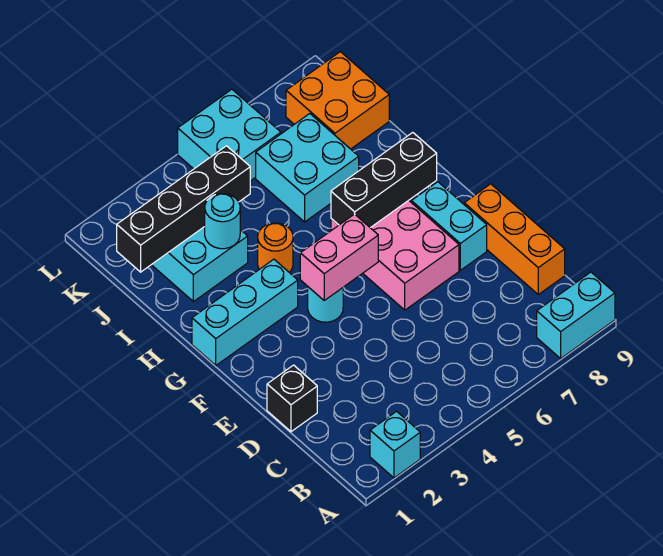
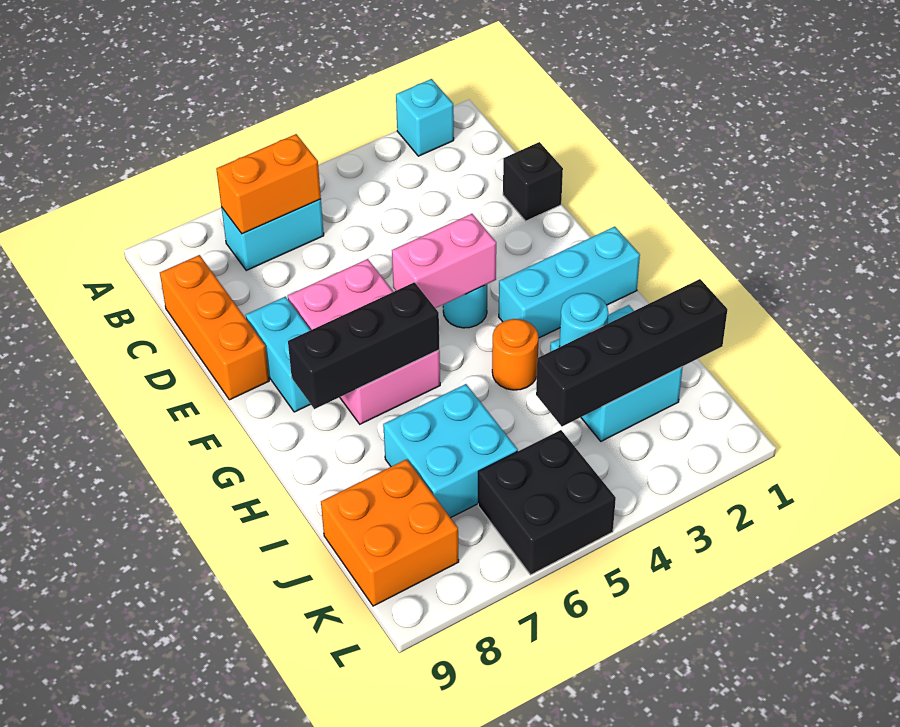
cyan brick A8:A9 level 1 -> cyan brick B6:B7 level 1
none -> orange brick B6:B7 level 2
cyan brick K5:L6 level 1 -> black brick K5:L6 level 1

